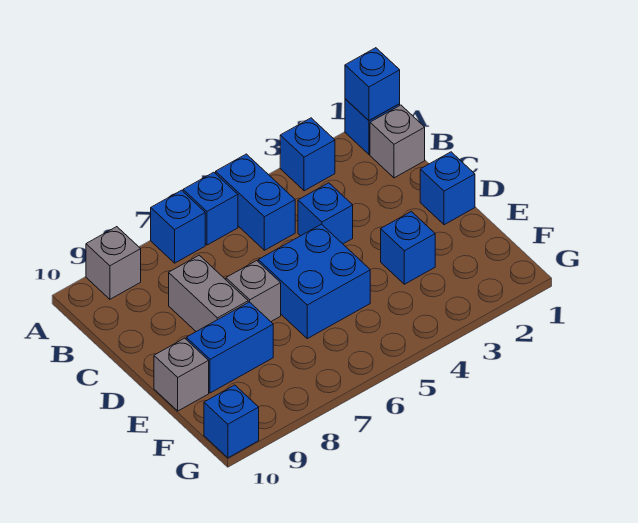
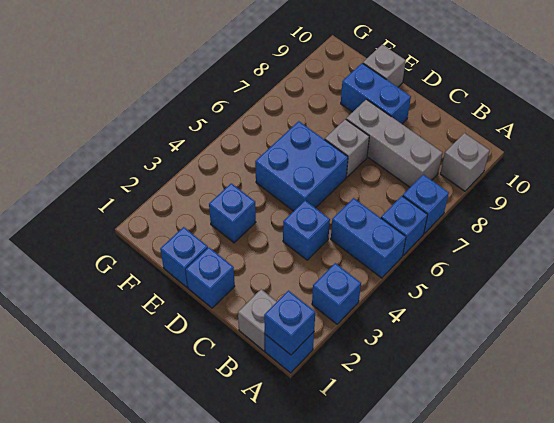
grey brick C8:D8 level 1 -> grey brick B8:D8 level 1
blue brick E8:E9 level 1 -> blue brick D9:E9 level 1
blue brick G10 level 1 -> blue brick E1 level 1

